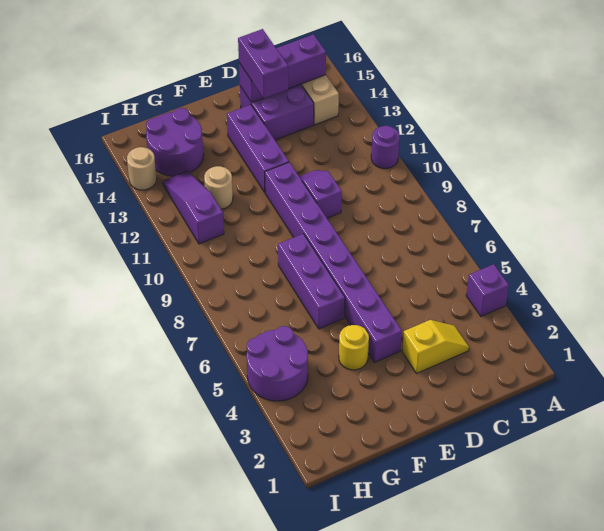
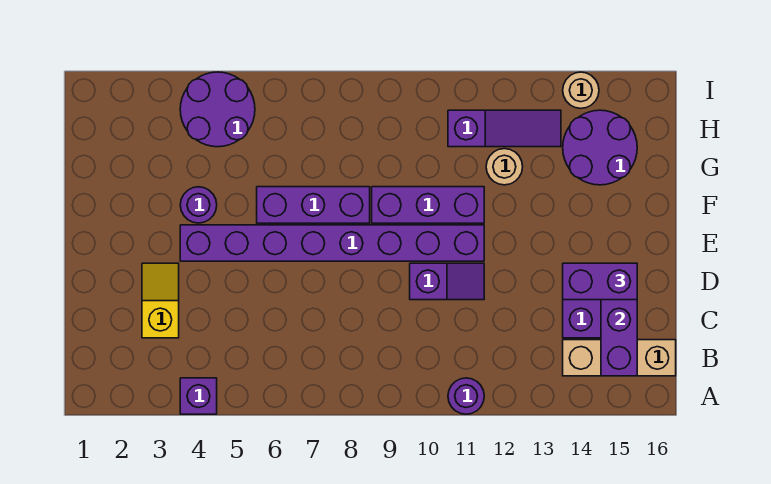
yellow slope C3:D3 level 1 top D -> yellow slope C3:D3 level 1 top C
purple brick E12:E14 level 1 -> purple brick F9:F11 level 1
yellow round brick F4 level 1 -> purple round brick F4 level 1

